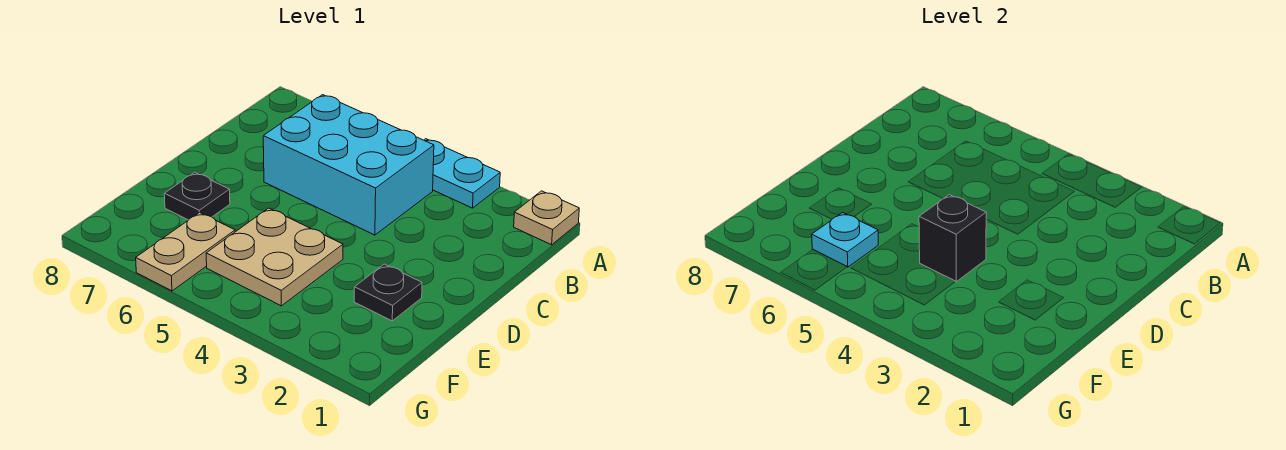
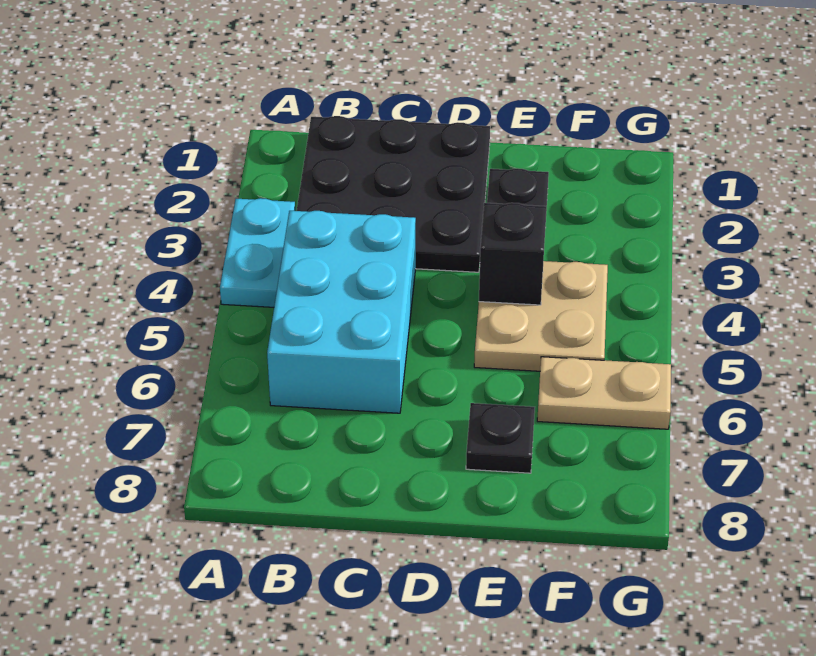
tan plate A1 level 1 -> none
none -> black plate B1:D3 level 1
cyan plate F6 level 2 -> none

